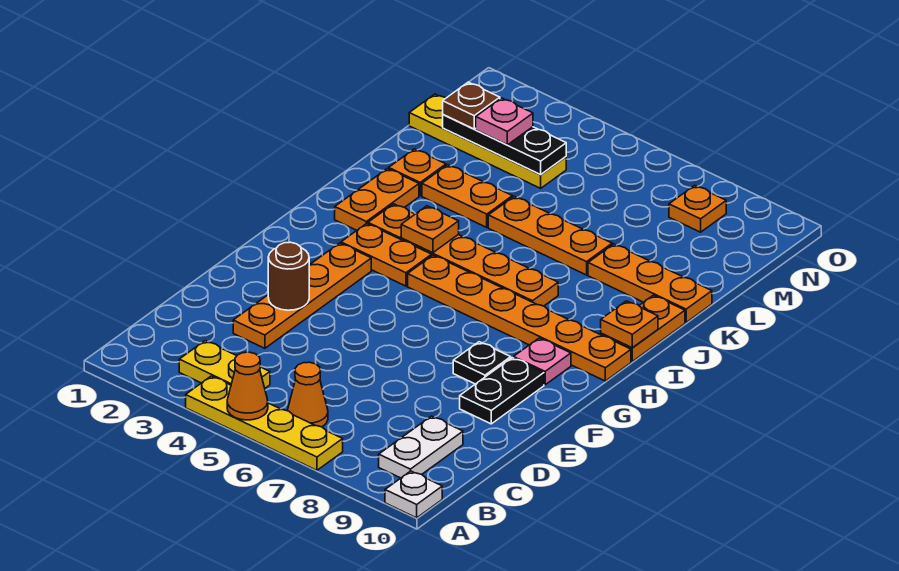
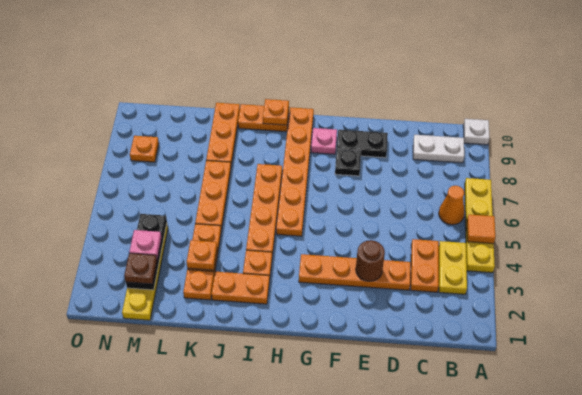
orange cone A5 level 2 -> orange tile A5 level 2
orange plate H3:H4 level 1 -> orange plate C3:C4 level 1
orange plate I4 level 2 -> orange plate K3 level 2

